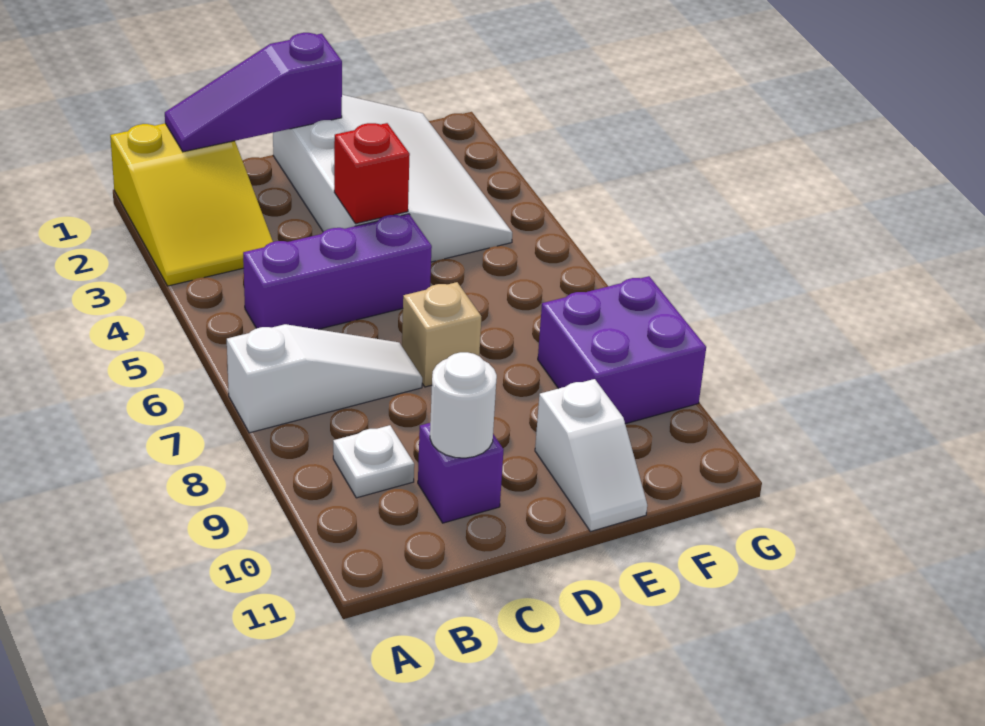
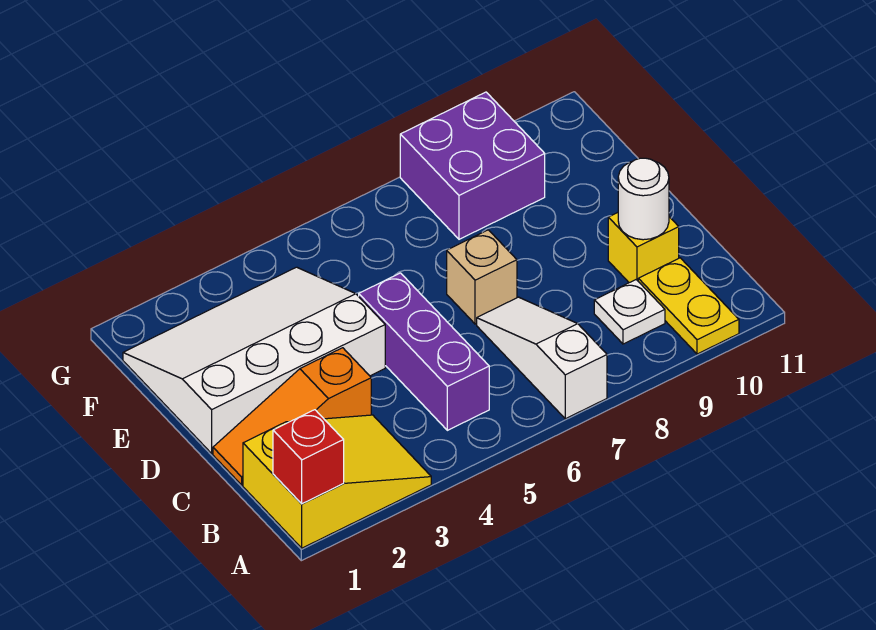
none -> yellow plate A10:B10 level 1
purple slope B1:D1 level 2 top D -> none
none -> orange slope C1:C3 level 1 top 3
purple brick C10 level 1 -> yellow brick C10 level 1
red brick D4 level 2 -> red brick A1 level 2
white slope E10:E11 level 1 top 10 -> none

